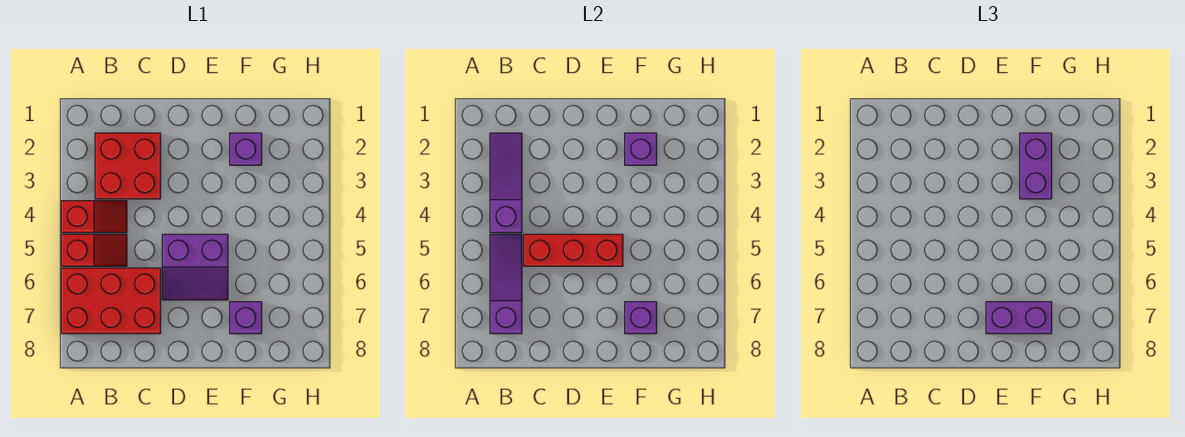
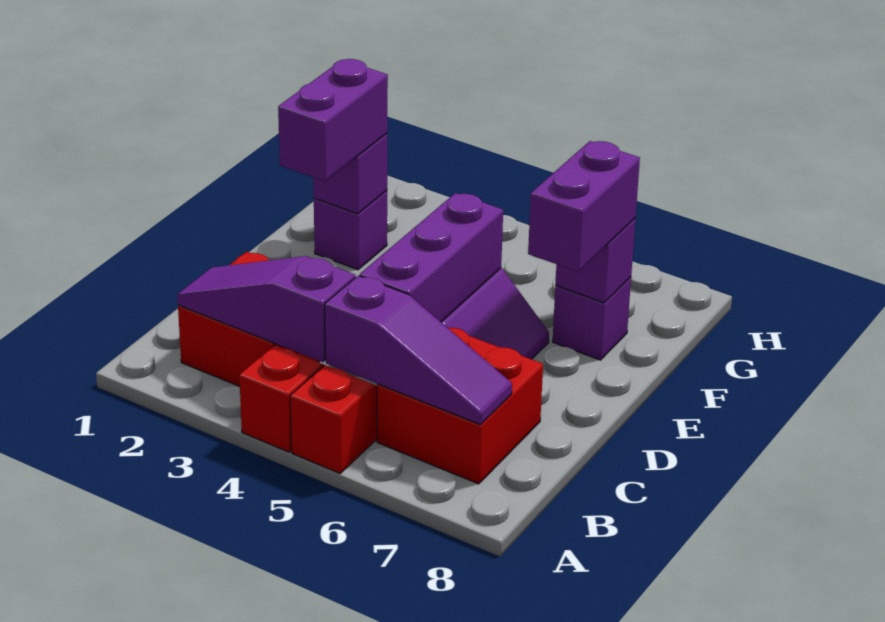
red brick A6:C7 level 1 -> red brick B6:C7 level 1
purple slope B5:B7 level 2 top 7 -> purple slope B5:B7 level 2 top 5
red brick C5:E5 level 2 -> purple brick C5:E5 level 2
purple brick F2:F3 level 3 -> purple brick E2:F2 level 3

